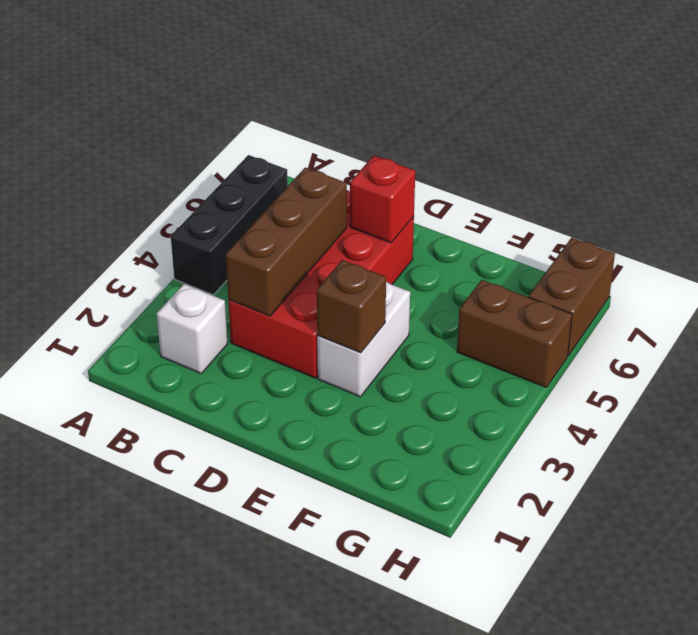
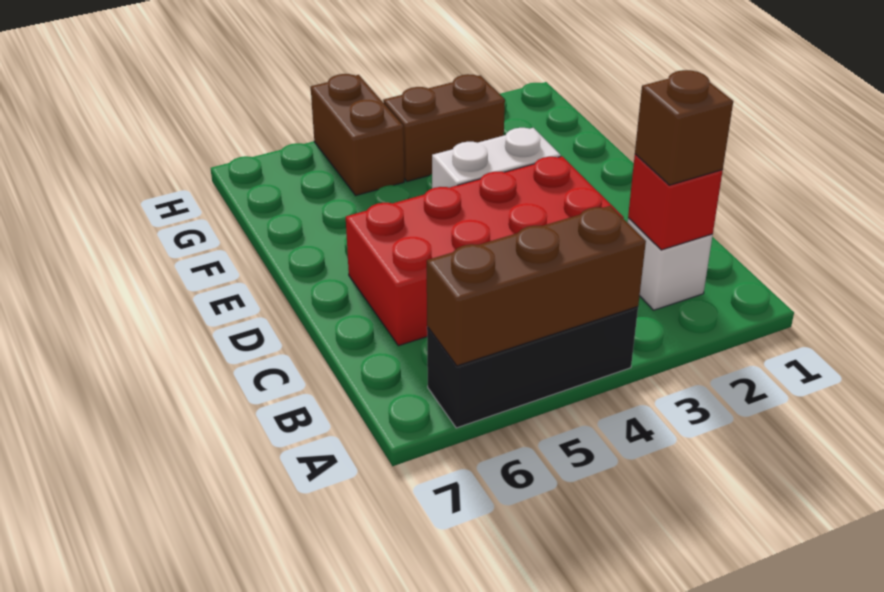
brown brick C3:C5 level 2 -> brown brick A4:A6 level 2
red brick D6 level 2 -> red brick B2 level 2
brown brick E3 level 2 -> brown brick B2 level 3
brown brick H6:H7 level 1 -> brown brick G3:G4 level 1

